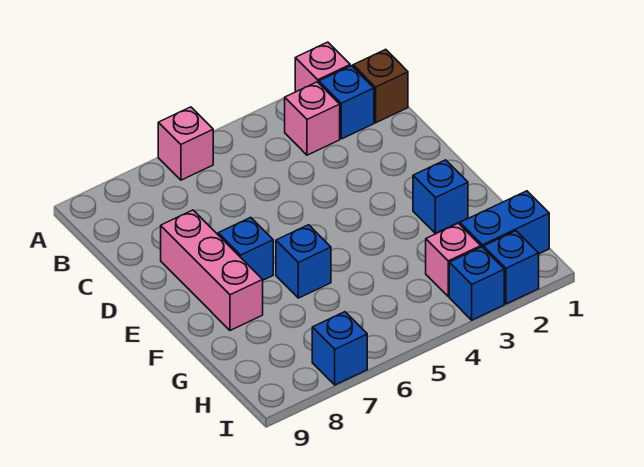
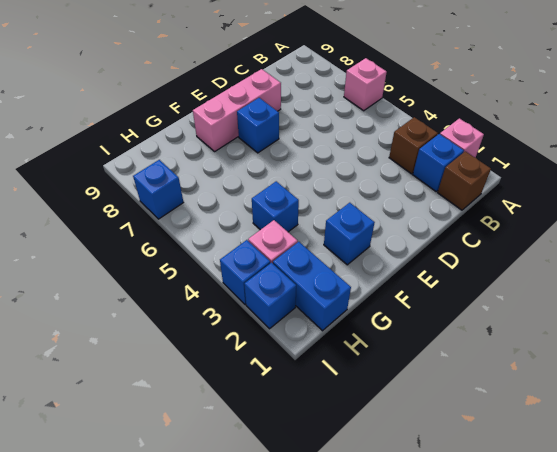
pink brick B3 level 1 -> brown brick B3 level 1
blue brick F6 level 1 -> blue brick G4 level 1

